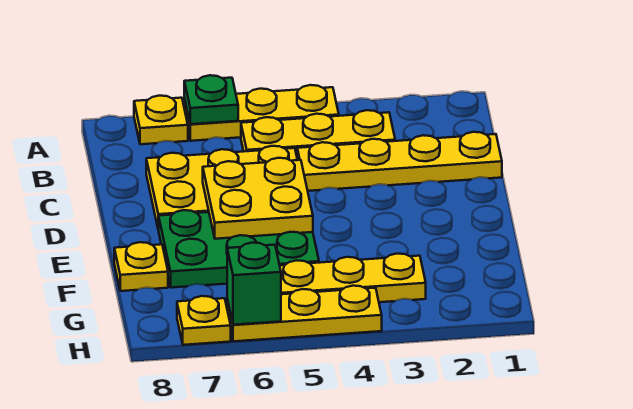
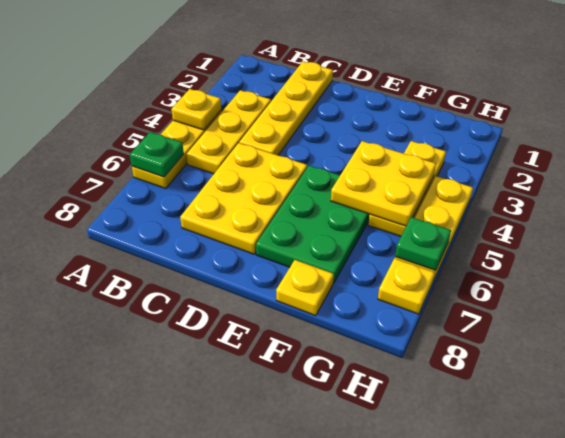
yellow plate A7 level 1 -> yellow plate A4 level 2
yellow plate D5:E6 level 2 -> yellow plate F4:G5 level 2
green brick H6 level 2 -> green plate H6 level 2

